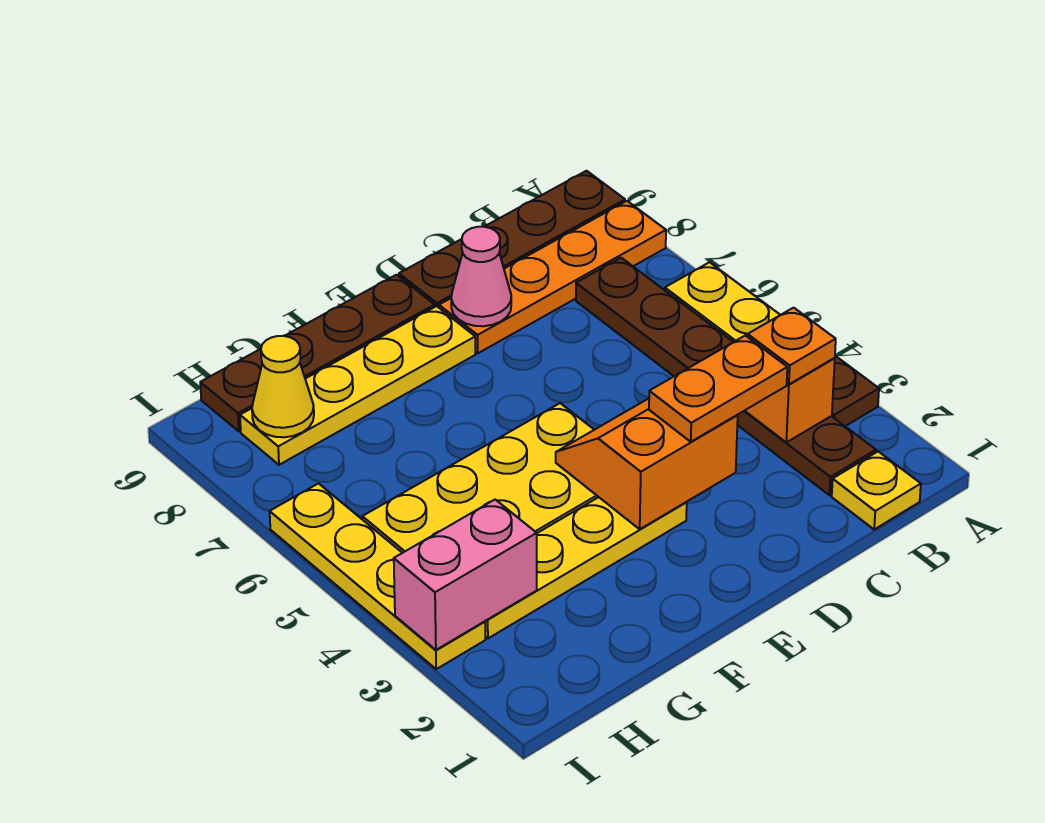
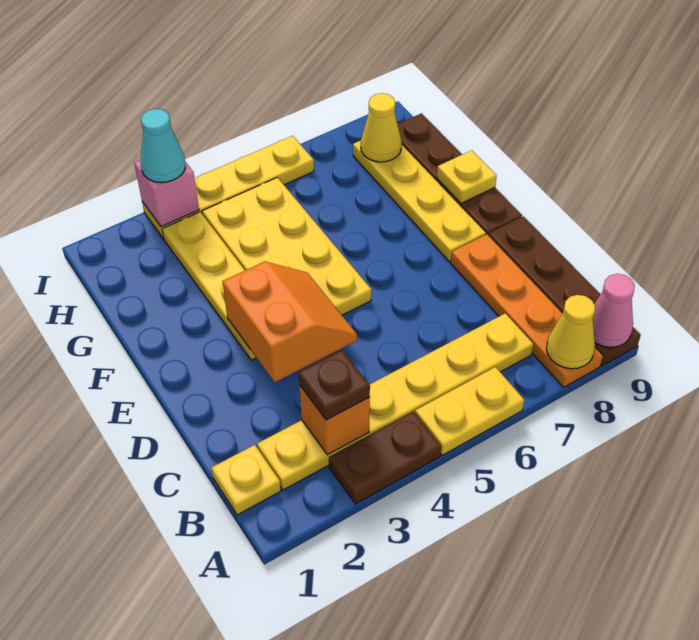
none -> yellow cone A8 level 2
brown plate B2:B7 level 1 -> yellow plate B2:B7 level 1
orange plate B3 level 3 -> brown plate B3 level 3
orange plate C3:D3 level 3 -> none
pink cone D8 level 2 -> pink cone A9 level 2
none -> yellow plate F9 level 2
pink brick H3:I3 level 2 -> pink brick I3 level 2
none -> cyan cone I3 level 3

